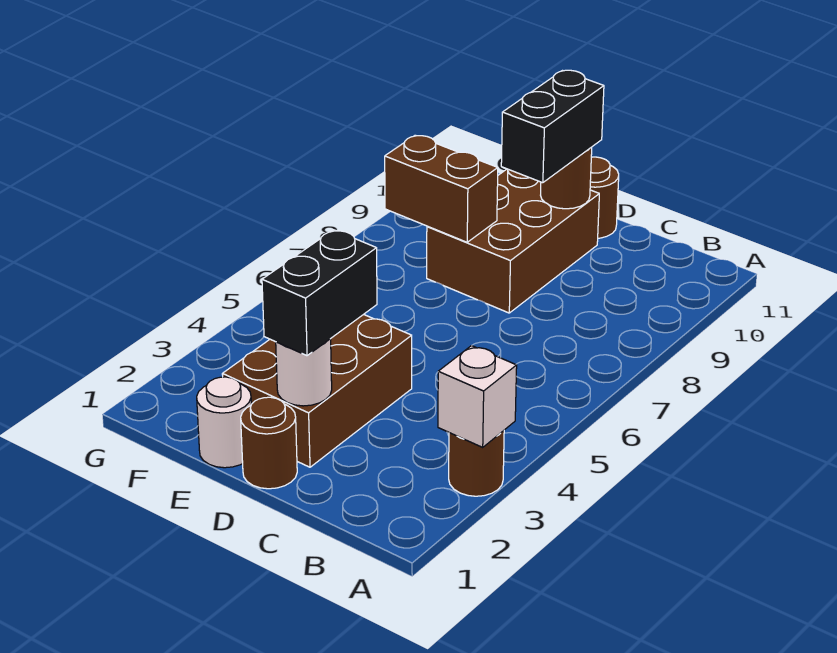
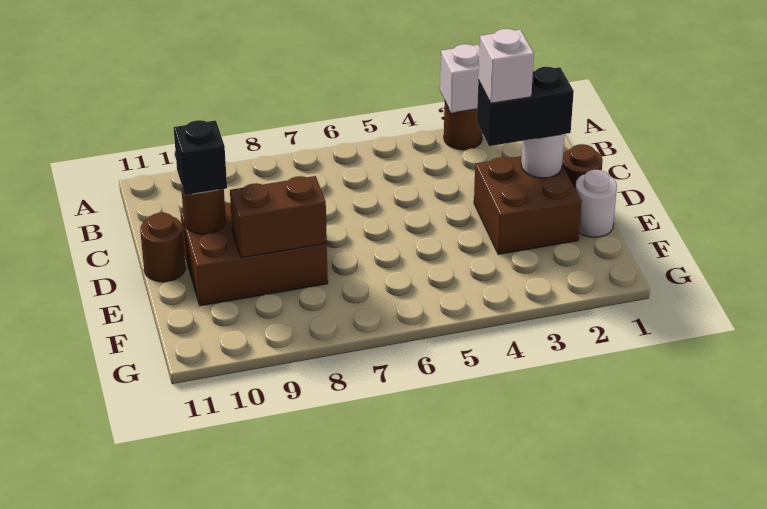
brown brick D2:E4 level 1 -> brown brick D2:E3 level 1
none -> white brick D3 level 4
black brick D9:D10 level 3 -> black brick D10 level 3
brown brick E8:F8 level 2 -> brown brick E8:E9 level 2

